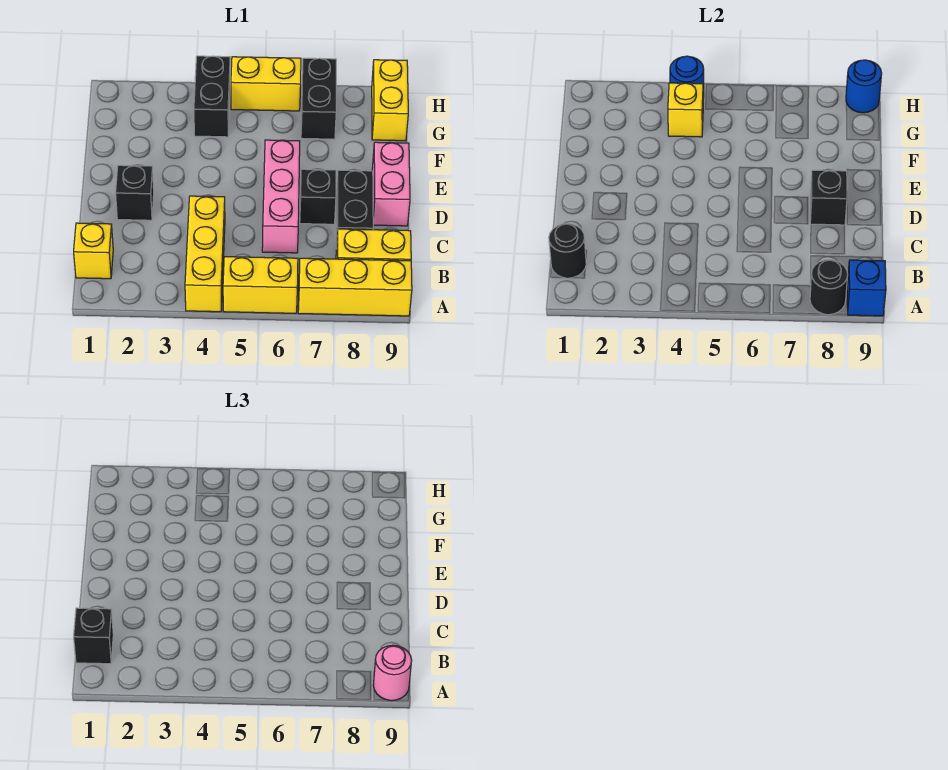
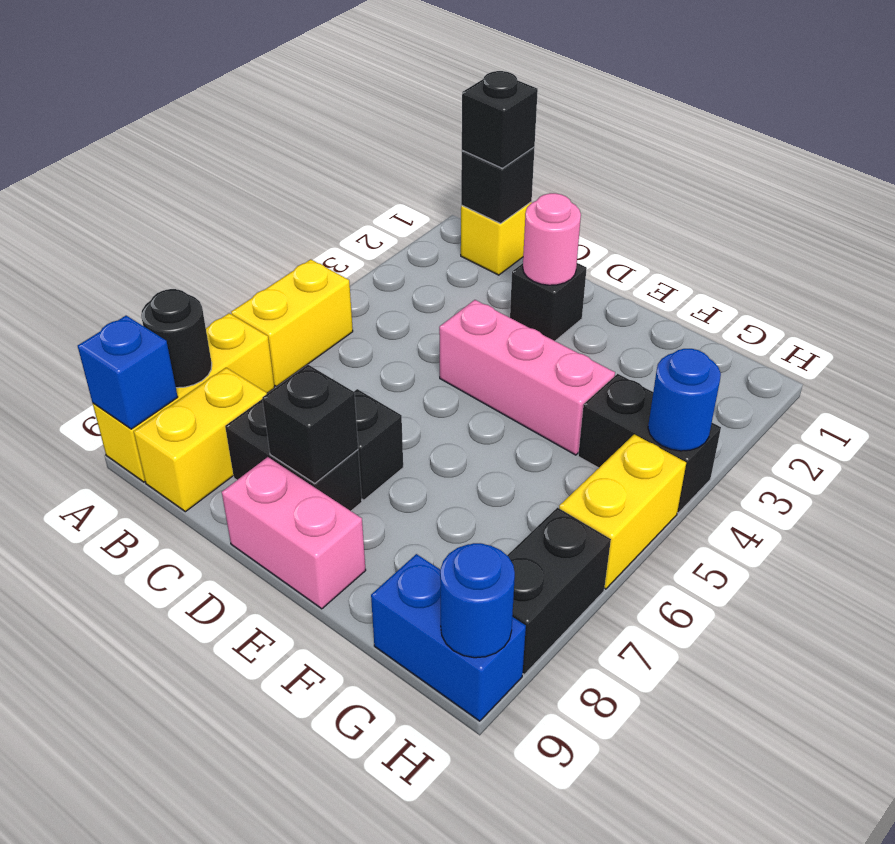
yellow brick A4:C4 level 1 -> none
pink round brick A9 level 3 -> pink round brick D2 level 2
black round brick B1 level 2 -> black brick B1 level 2
pink brick C6:E6 level 1 -> pink brick D4:F4 level 1
yellow brick G4 level 2 -> none
black brick G7:H7 level 1 -> black brick H7:H8 level 1
yellow brick G9:H9 level 1 -> blue brick G9:H9 level 1

